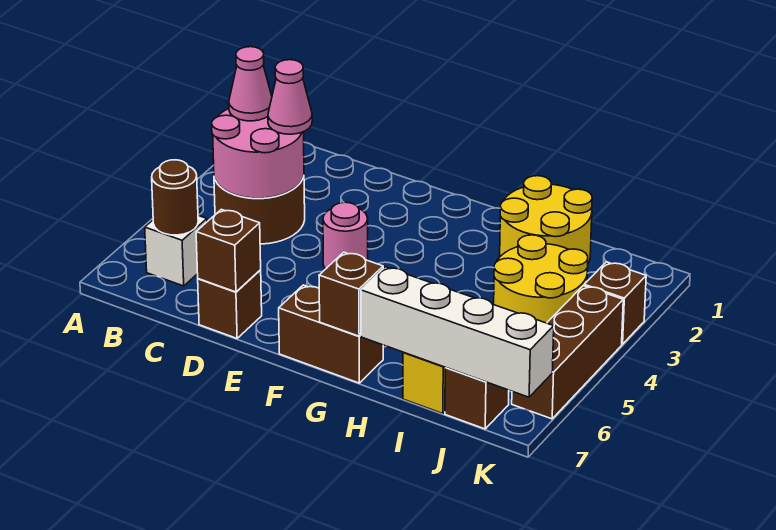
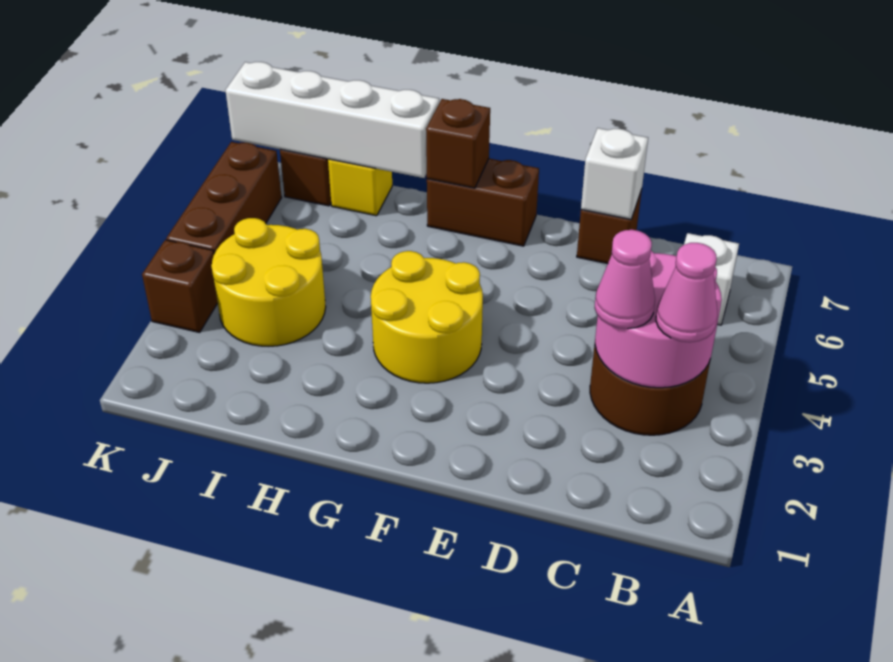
brown round brick B6 level 2 -> none
brown brick D7 level 2 -> white brick D7 level 2
pink round brick E4 level 1 -> none
yellow round brick H1:I2 level 1 -> yellow round brick F3:G4 level 1

